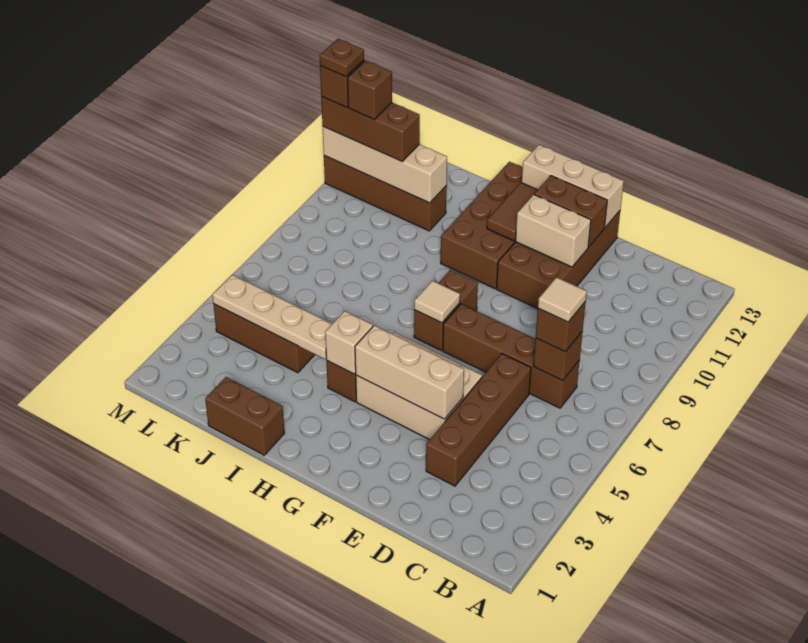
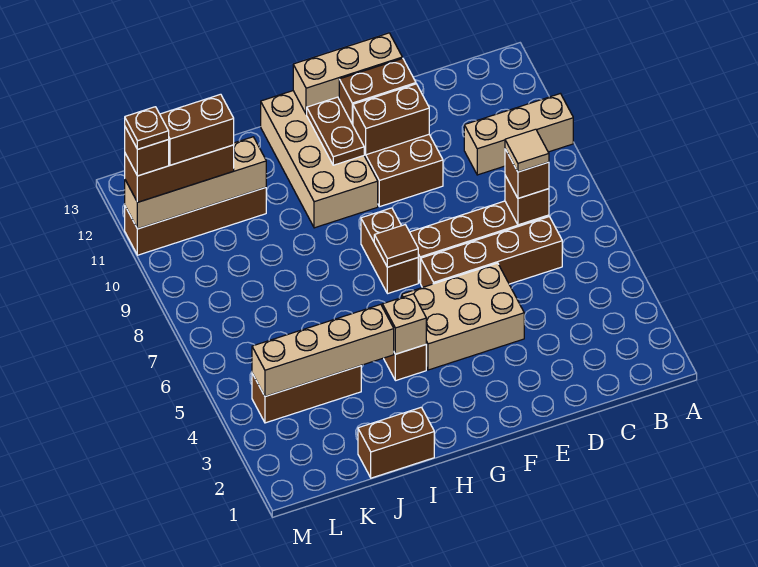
brown brick D3:D6 level 1 -> brown brick C6:F6 level 1
tan brick E4:G4 level 2 -> tan brick A10:C10 level 1
tan brick E11:F11 level 2 -> brown brick E11:F11 level 2
tan tile G7 level 2 -> brown tile G7 level 2
brown brick G10:H13 level 1 -> tan brick G10:H13 level 1
brown tile G11:G12 level 2 -> brown plate G11:G12 level 2
tan plate I4:L4 level 2 -> tan brick I4:L4 level 2
brown brick L11 level 4 -> brown brick K11:L11 level 4

